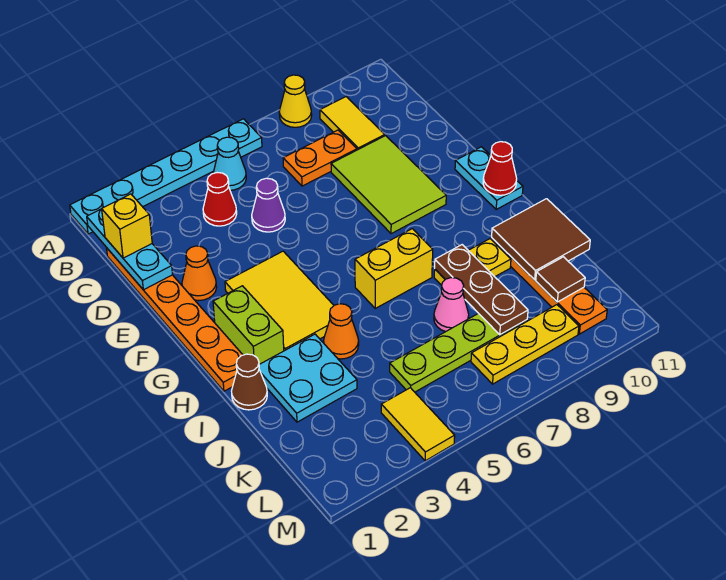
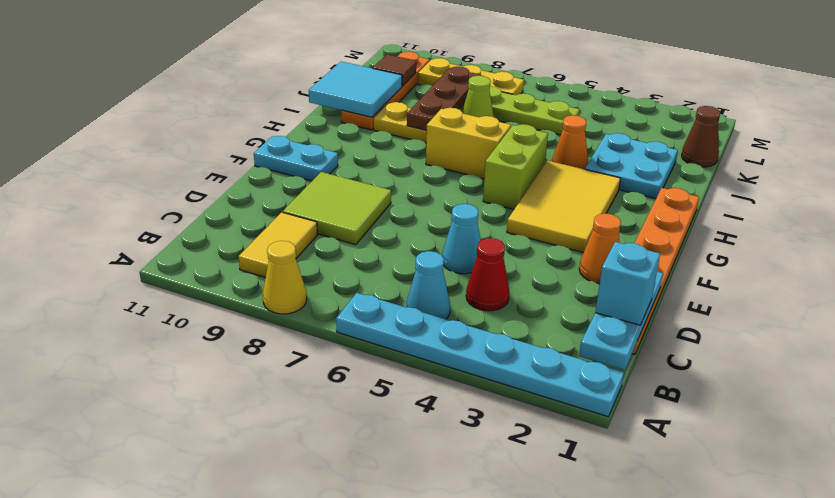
yellow brick C1 level 3 -> cyan brick C1 level 3
orange plate C7:C8 level 1 -> none
purple cone D5 level 1 -> cyan cone D5 level 1
lime tile D8:F9 level 1 -> lime tile D8:E9 level 1
cyan plate F11:G11 level 1 -> cyan plate F10:F11 level 1
lime brick G2:H2 level 1 -> lime brick G5:H5 level 1
red cone G11 level 2 -> none
brown cone I1 level 1 -> brown cone K1 level 1
brown tile I10:J11 level 2 -> cyan tile I10:J11 level 2
pink cone J7 level 1 -> lime cone J7 level 1
yellow tile L4:M4 level 1 -> none

